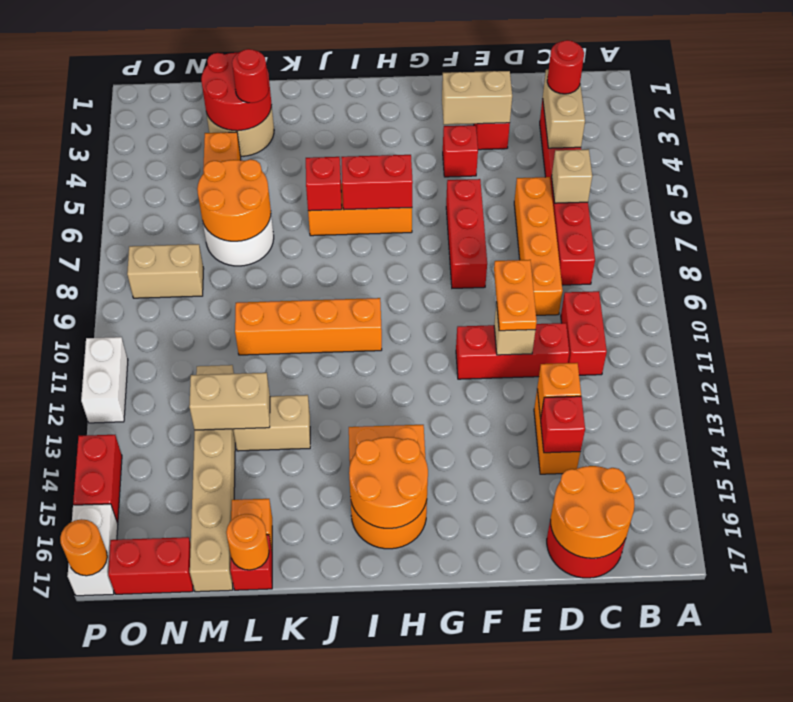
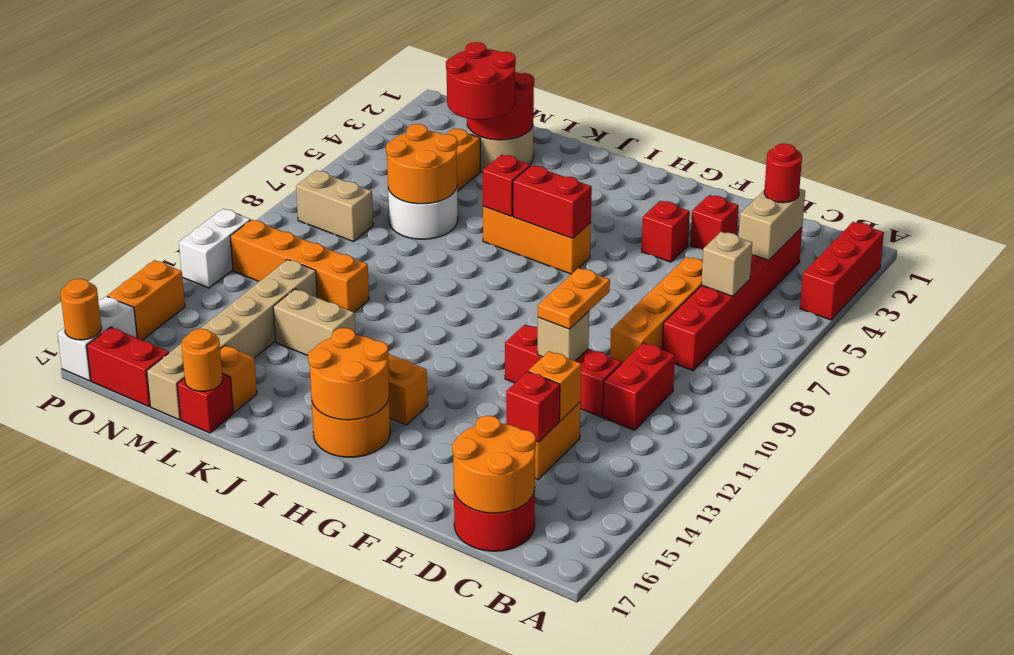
tan brick E3:F3 level 2 -> none
red brick F6:F8 level 1 -> red brick A2:A4 level 1
orange brick I10:L10 level 1 -> orange brick L11:O11 level 1
red round brick L3 level 3 -> red round brick L3:M4 level 3
tan brick L13:M13 level 2 -> none
red brick P14:P15 level 1 -> orange brick P14:P15 level 1

